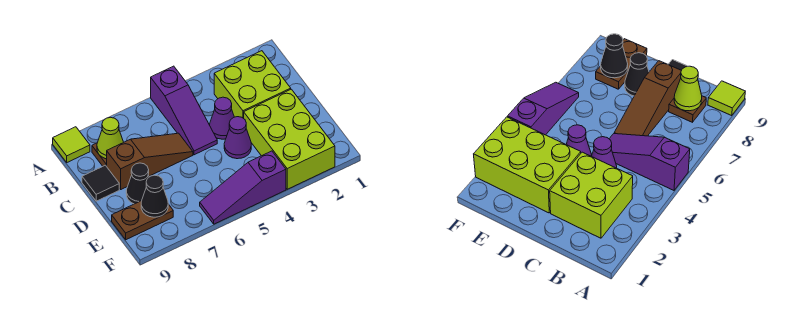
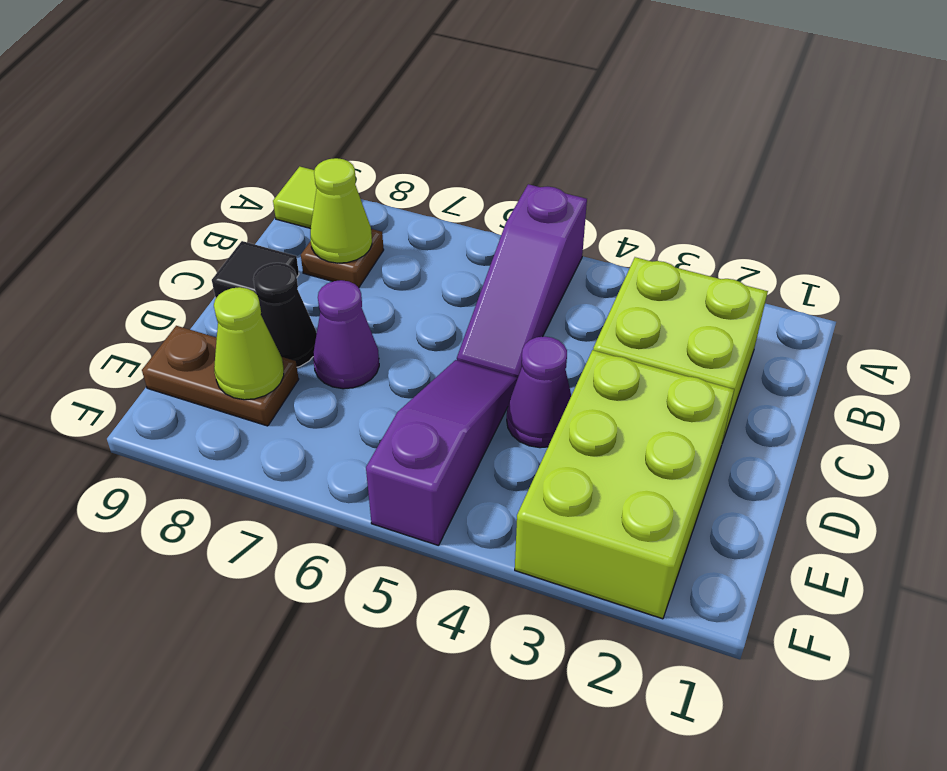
purple cone C4 level 1 -> purple cone D7 level 1
brown slope C6:C8 level 1 top 8 -> none
black cone E8 level 2 -> lime cone E8 level 2
purple slope F4:F6 level 1 top 4 -> purple slope D5:F5 level 1 top F

